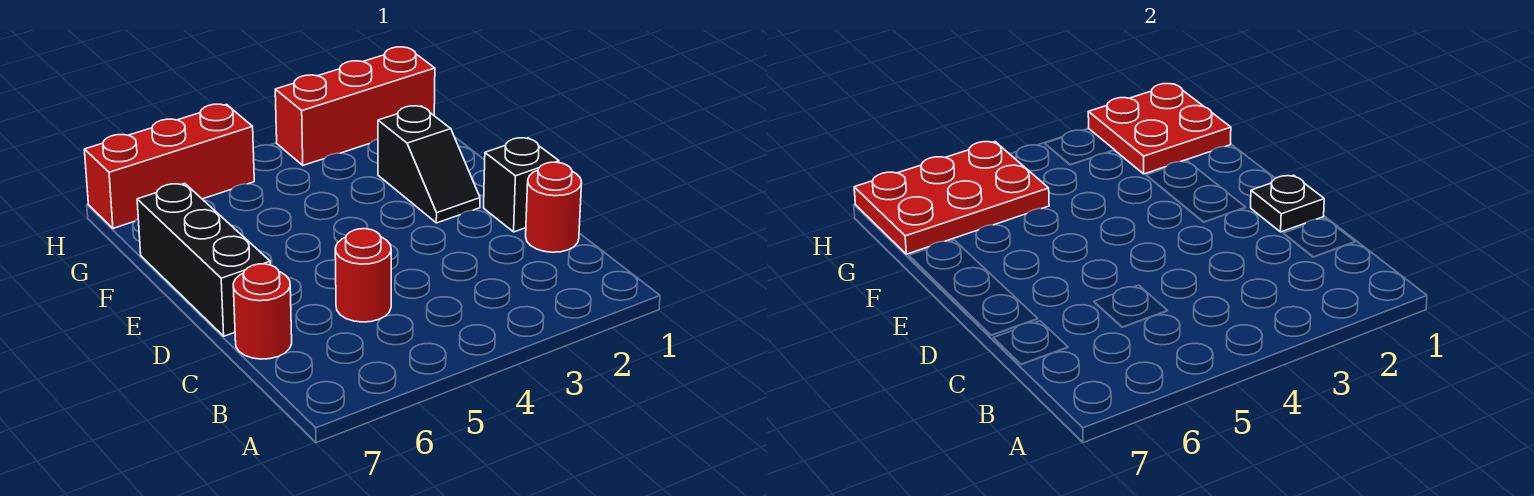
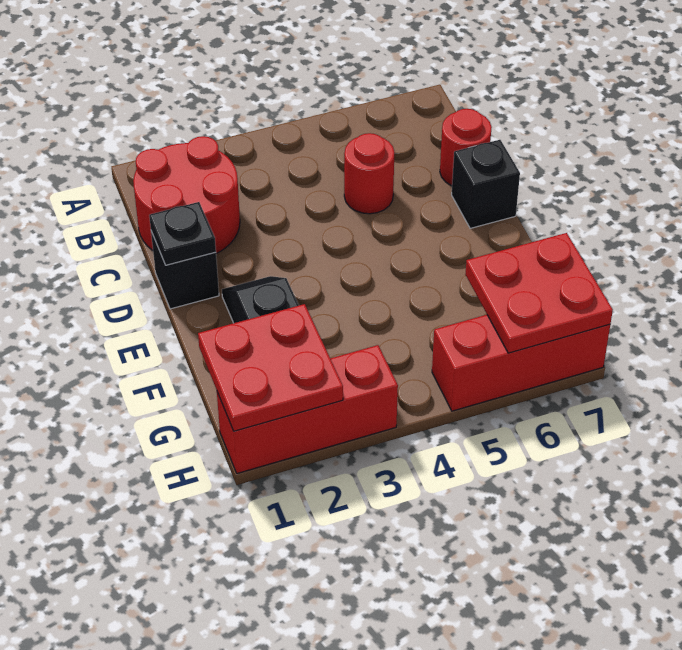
red round brick C1 level 1 -> red round brick B1:C2 level 1
black brick D7:F7 level 1 -> black brick D7 level 1
red plate G5:H7 level 2 -> red plate G6:H7 level 2

